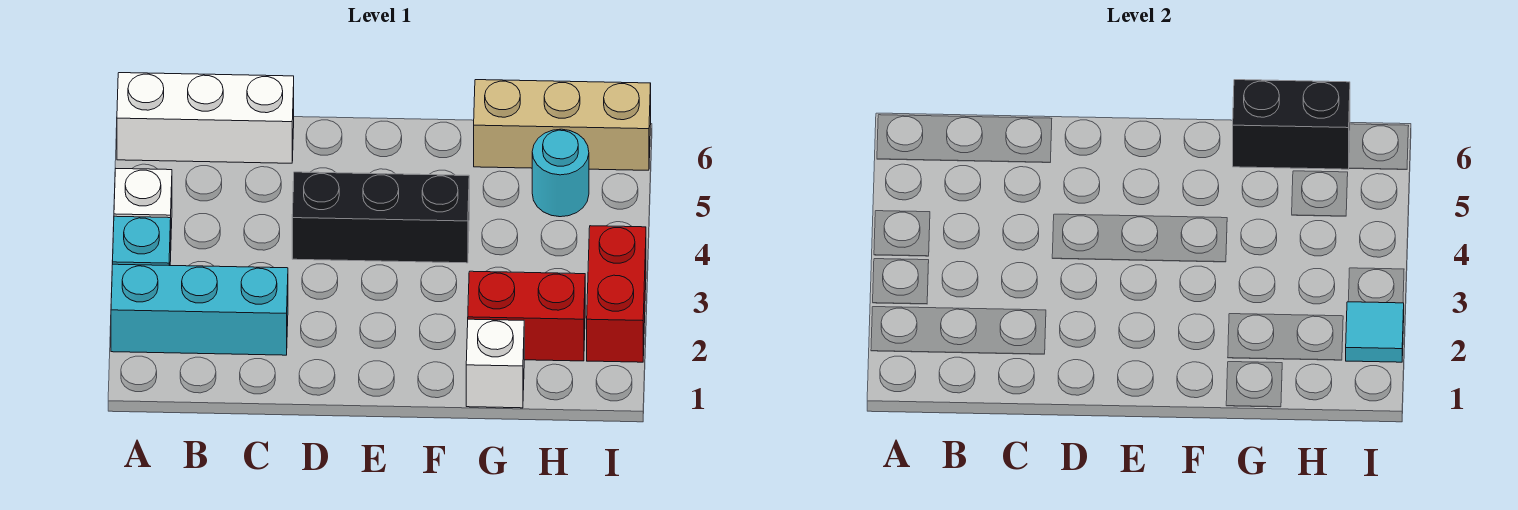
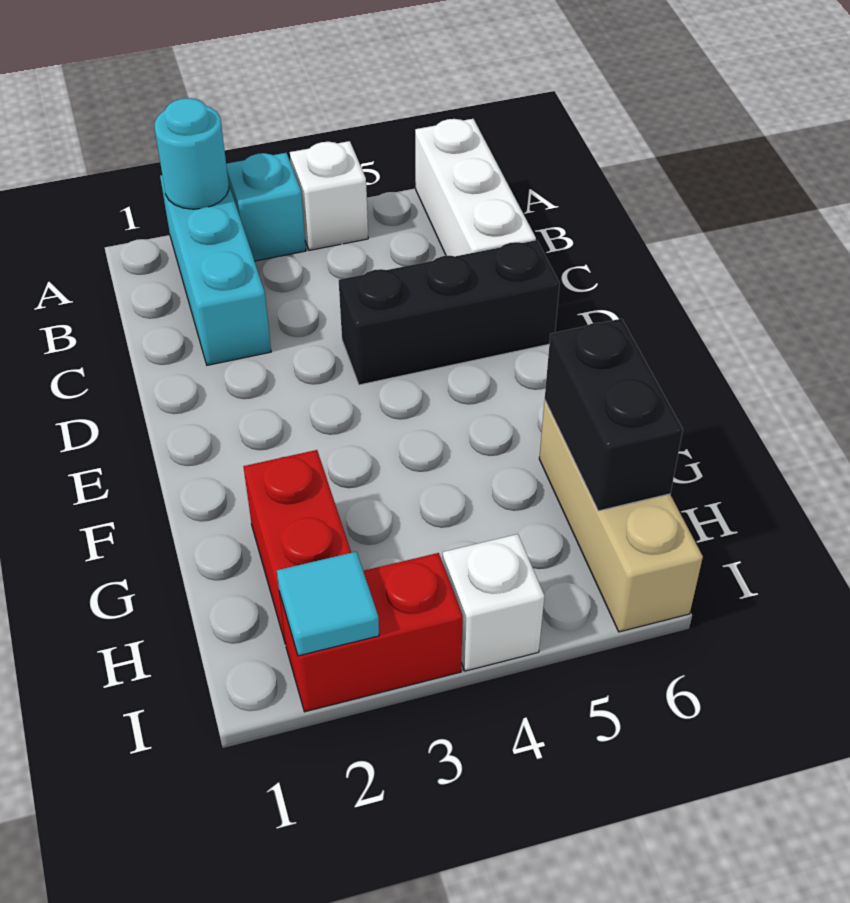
black brick D4:F4 level 1 -> black brick D4:D6 level 1
white brick G1 level 1 -> white brick I4 level 1
cyan round brick H5 level 1 -> cyan round brick A2 level 2

